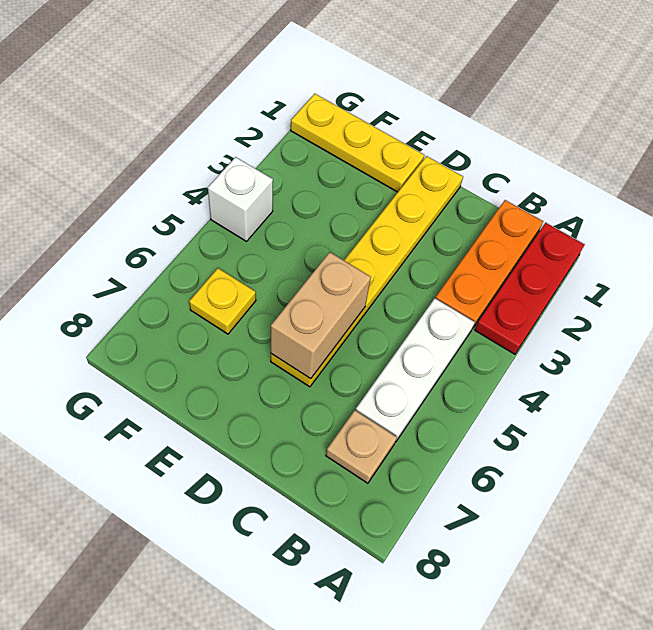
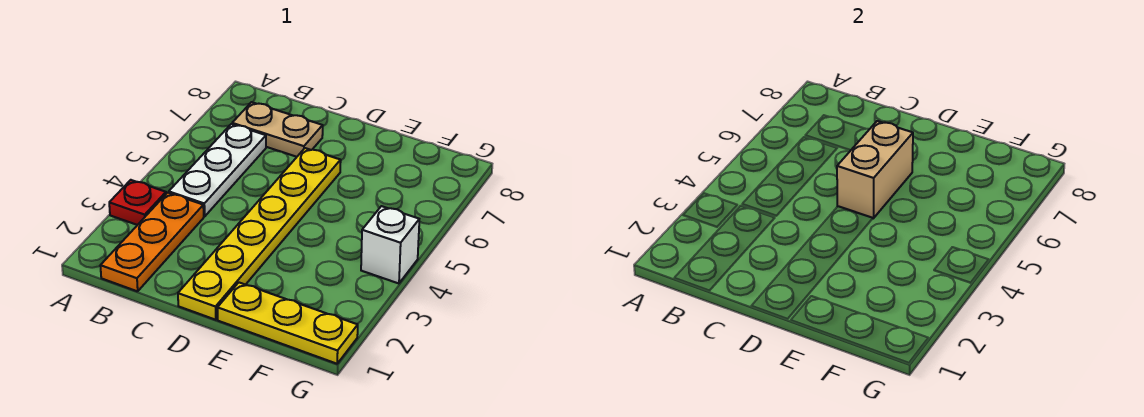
red plate A1:A3 level 1 -> red plate A3 level 1
tan plate B7 level 1 -> tan plate B7:C7 level 1
yellow plate F6 level 1 -> none

